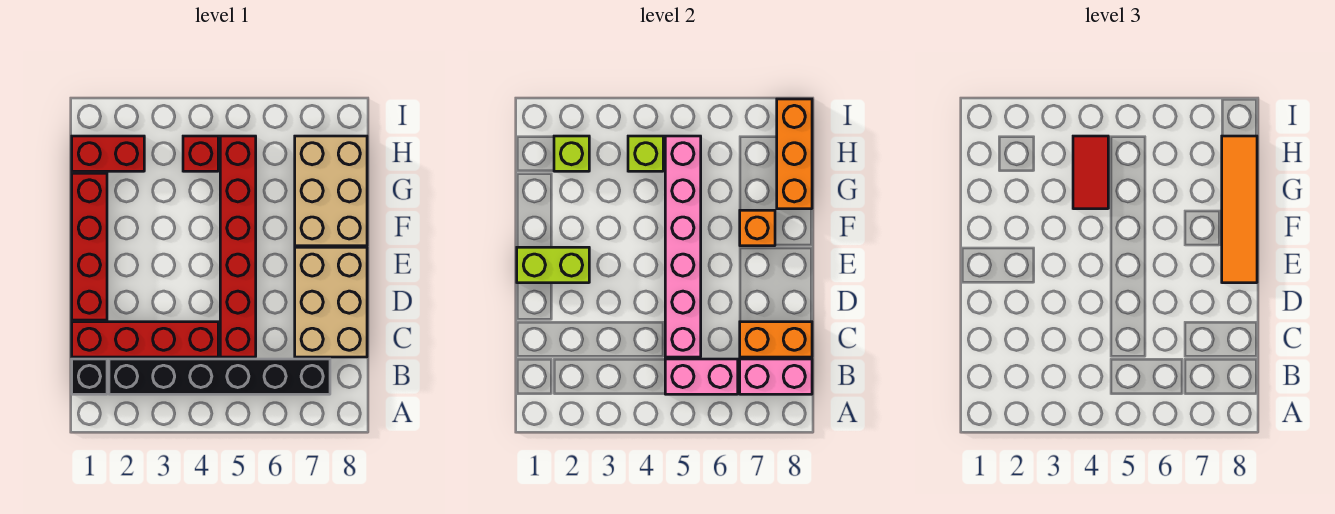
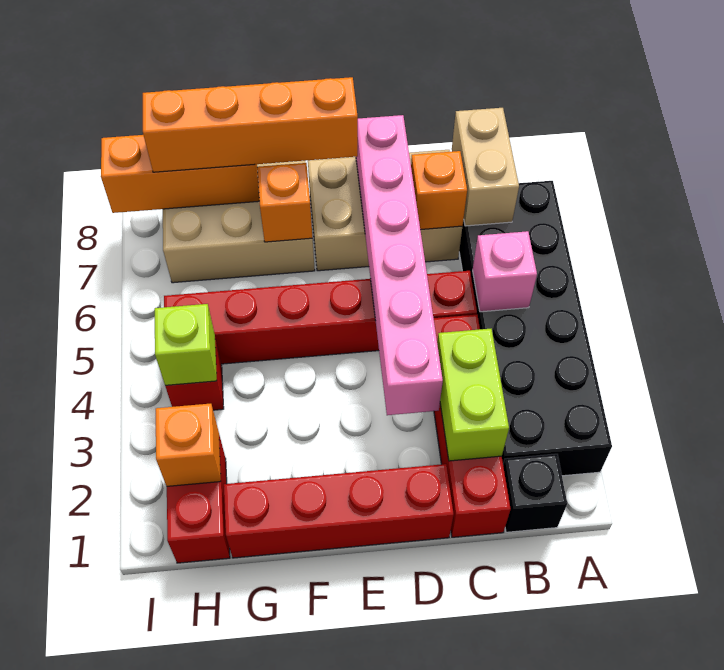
black brick B2:B7 level 1 -> black brick A2:B7 level 1
pink brick B5:B6 level 2 -> pink brick B5 level 2
pink brick B7:B8 level 2 -> tan brick B7:B8 level 2
pink brick C5:H5 level 2 -> pink brick D3:D8 level 2
orange brick C7:C8 level 2 -> orange brick C7 level 2
lime brick E1:E2 level 2 -> lime brick C2:C3 level 2
orange tile E8:H8 level 3 -> orange brick E8:H8 level 3
red tile G4:H4 level 3 -> none
lime brick H2 level 2 -> orange brick H2 level 2

